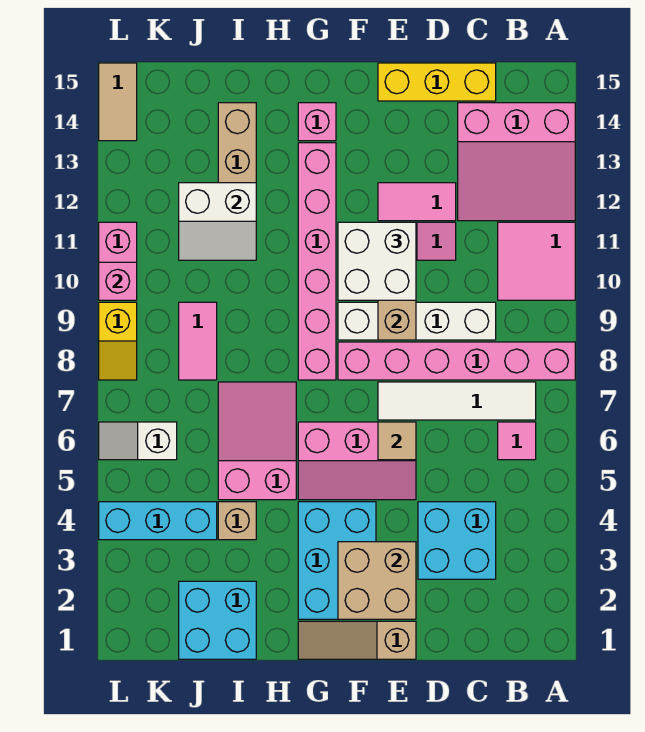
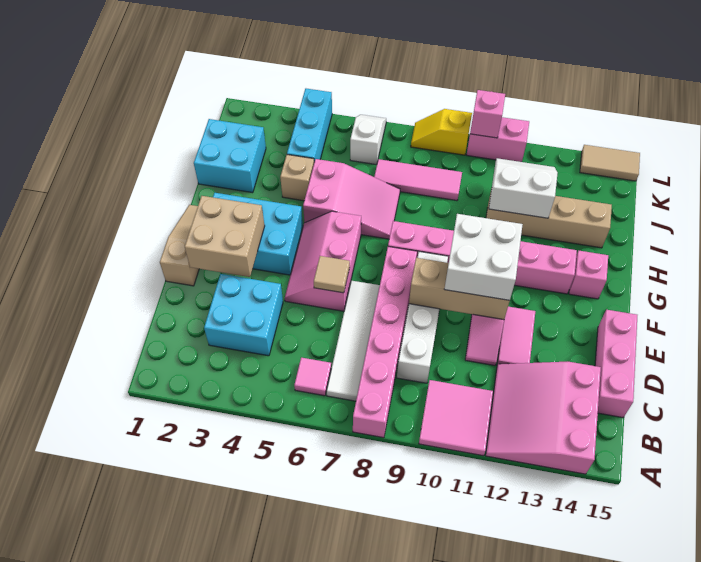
yellow brick C15:E15 level 1 -> pink brick C15:E15 level 1
white slope I11:J12 level 2 top 12 -> white slope I11:J12 level 2 top I
pink tile J8:J9 level 1 -> pink tile J7:J9 level 1

